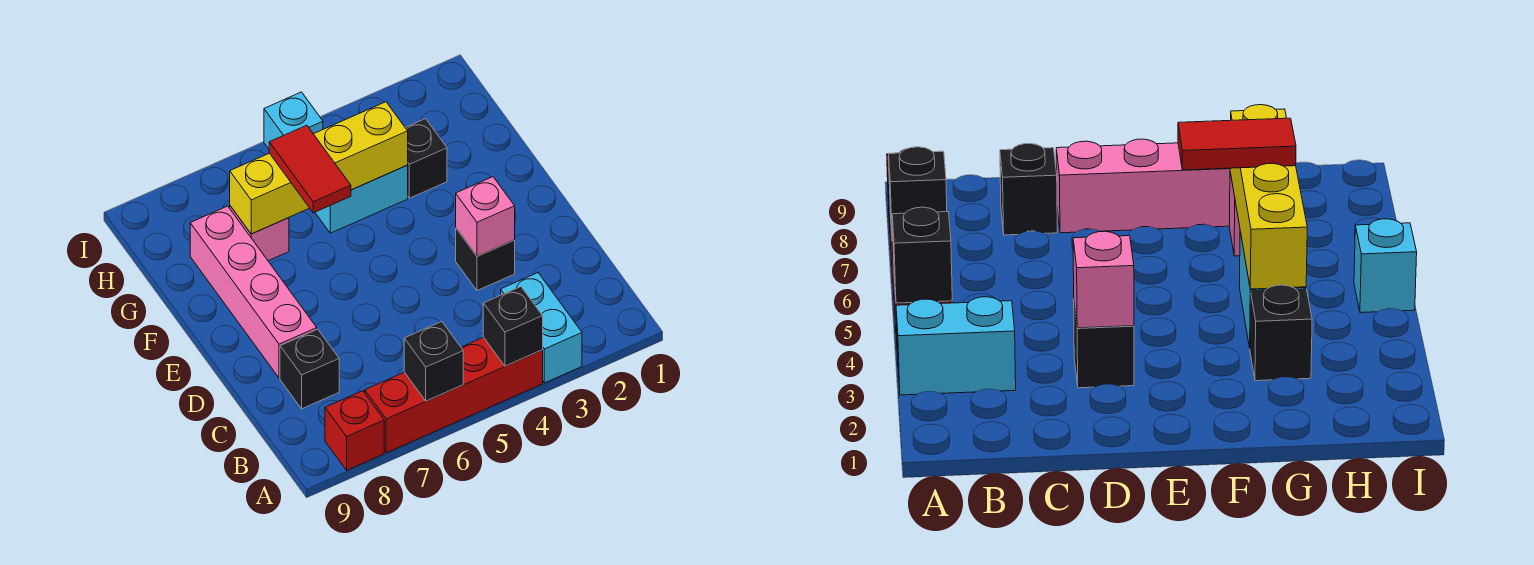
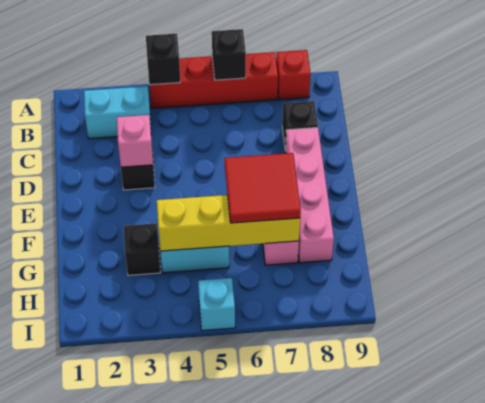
cyan brick A3:B3 level 1 -> cyan brick B2:B3 level 1
red tile F6:G6 level 3 -> red tile F6:G7 level 3

